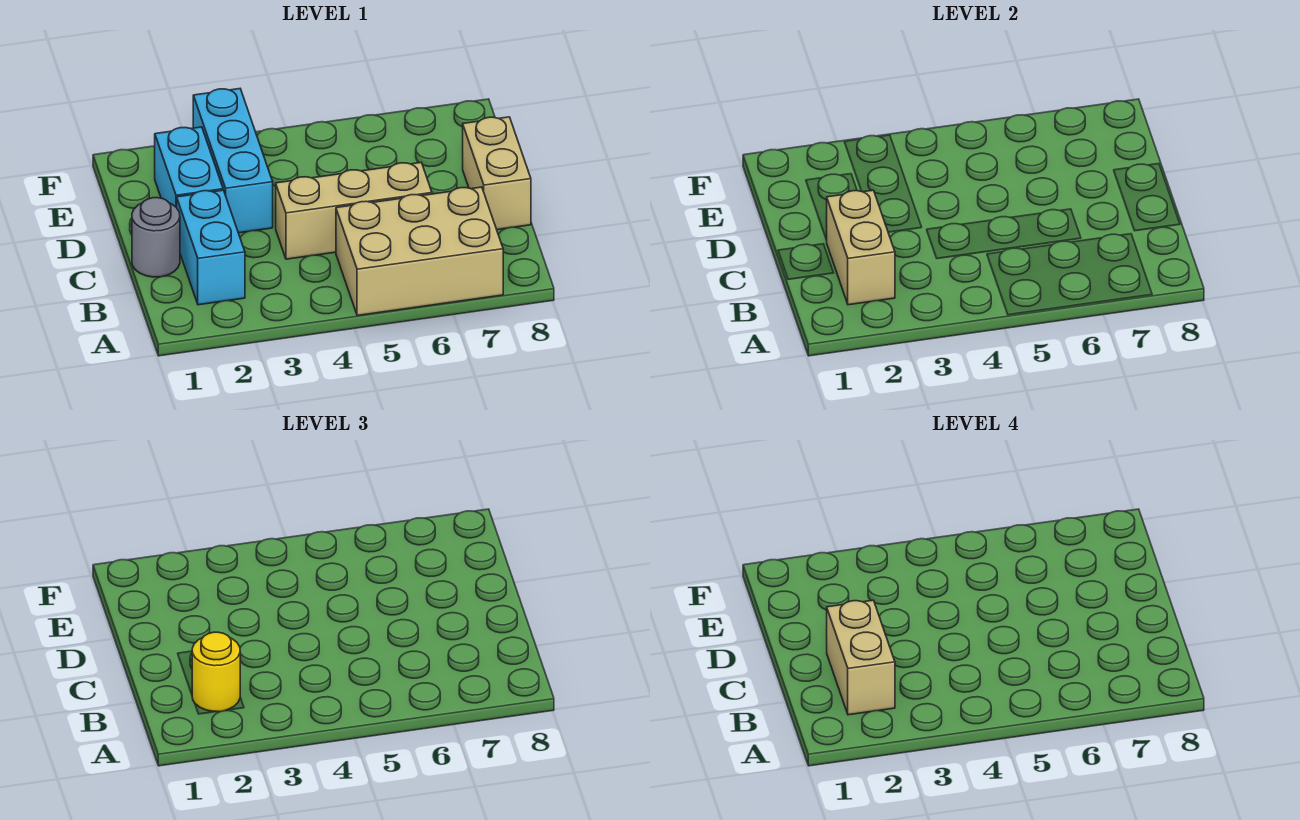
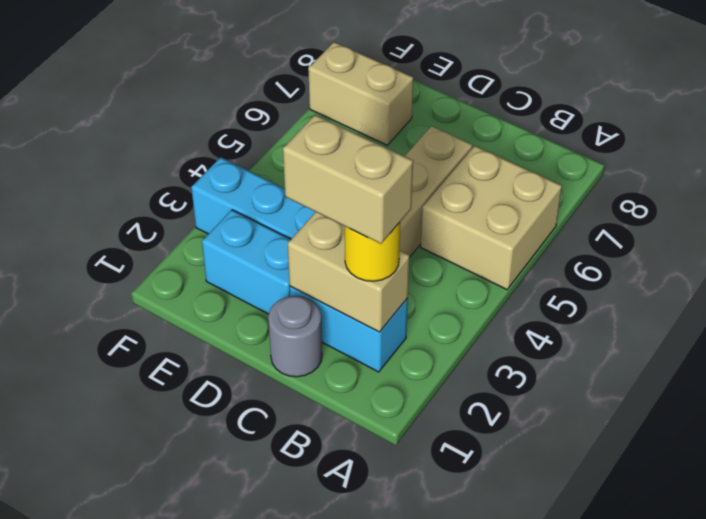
tan brick A5:B7 level 1 -> tan brick A5:B6 level 1
tan brick C8:D8 level 1 -> tan brick E7:F7 level 1

